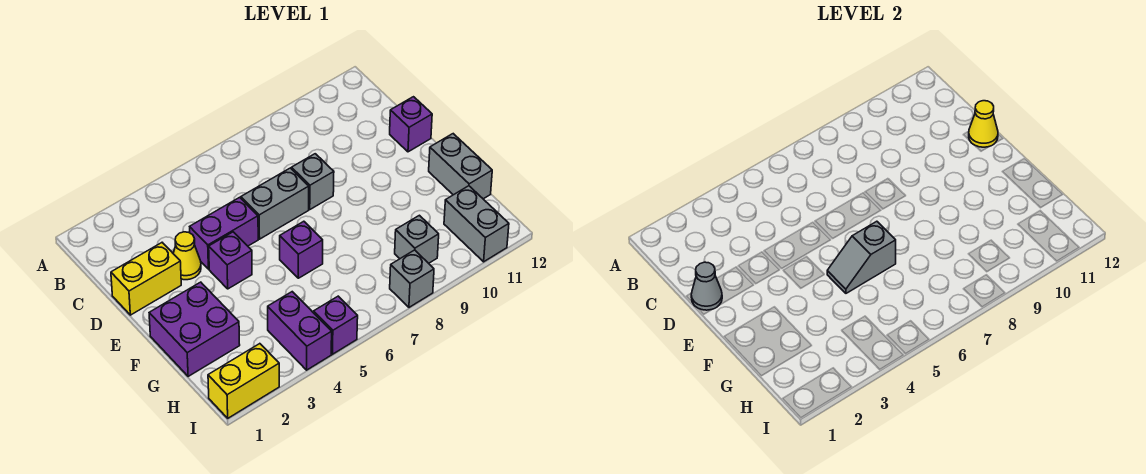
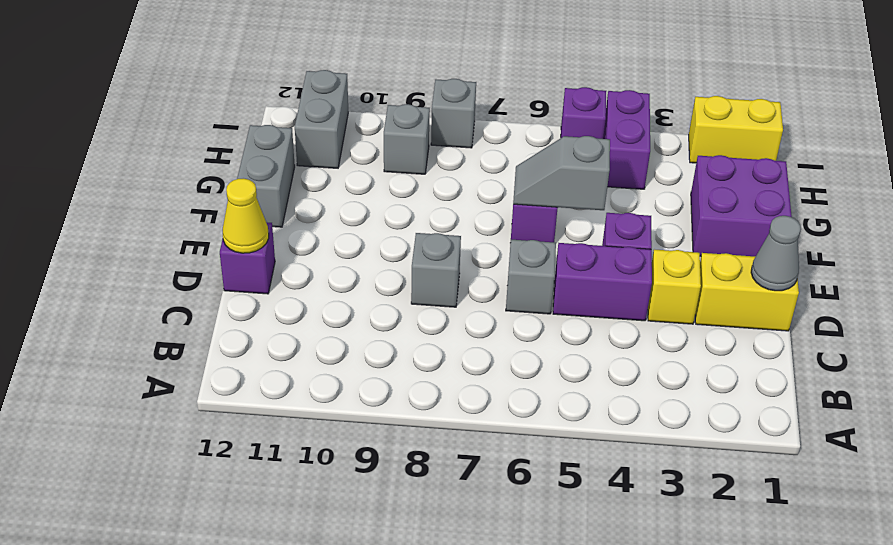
yellow cone D3 level 1 -> yellow brick D3 level 1
grey brick D6:D7 level 1 -> grey brick D6 level 1
grey slope F5:F6 level 2 top 6 -> grey slope F5:F6 level 2 top 5

